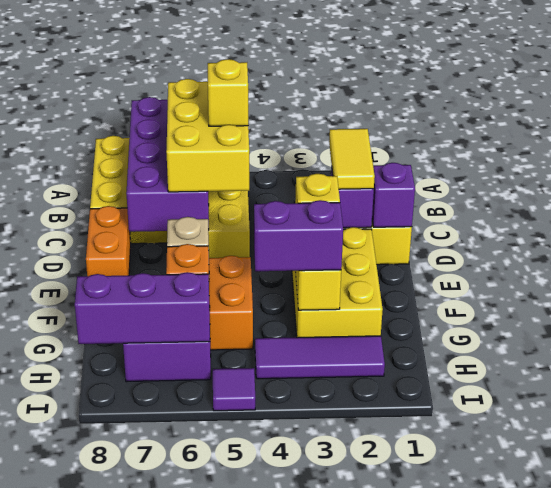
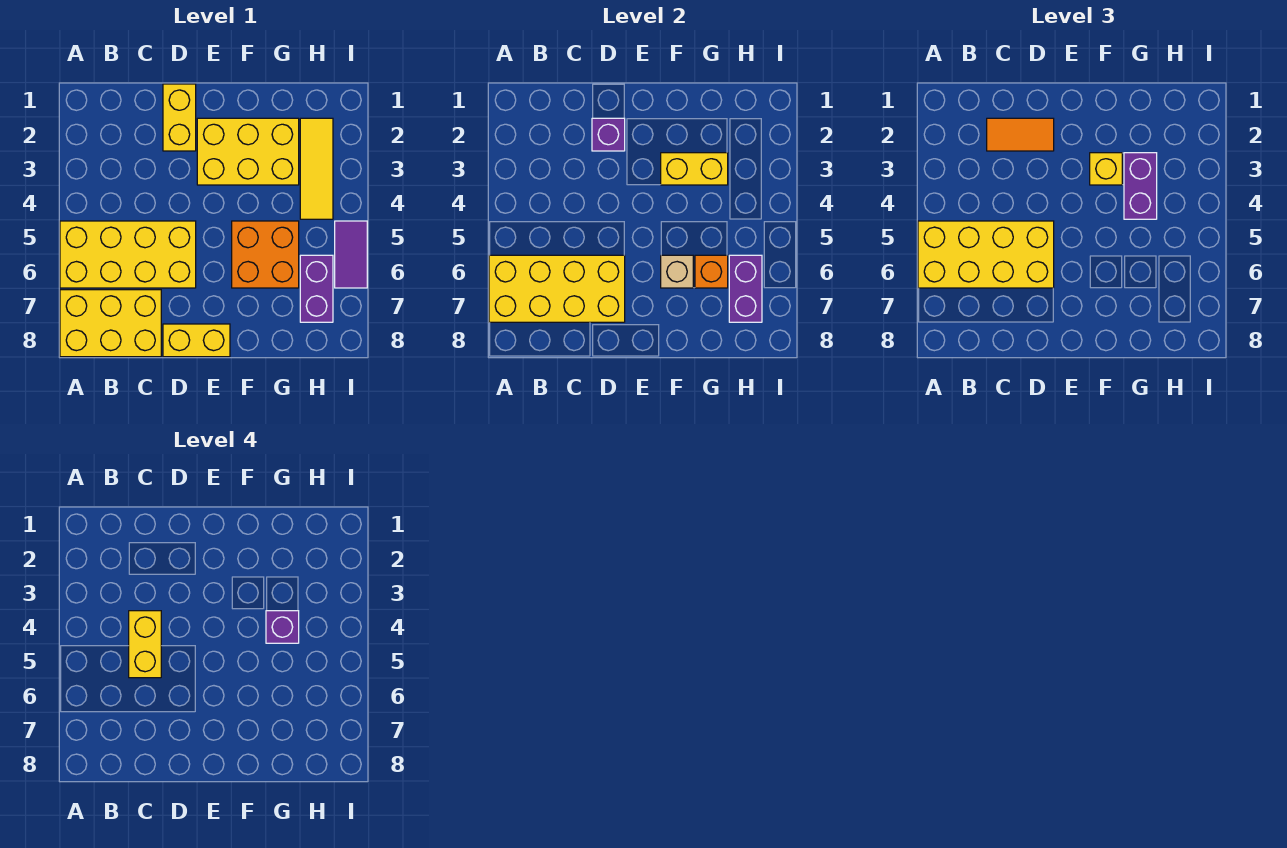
purple brick A6:D7 level 2 -> yellow brick A6:D7 level 2
yellow brick B5:D6 level 3 -> yellow brick A5:D6 level 3
yellow tile C2:D2 level 3 -> orange tile C2:D2 level 3
yellow brick C5 level 4 -> yellow brick C4:C5 level 4
purple brick D1 level 2 -> purple brick G4 level 4
orange brick D8:E8 level 1 -> yellow brick D8:E8 level 1
purple tile H2:H4 level 1 -> yellow tile H2:H4 level 1
purple brick H6:H8 level 2 -> purple brick H6:H7 level 2
purple tile I5 level 1 -> purple tile I5:I6 level 1

